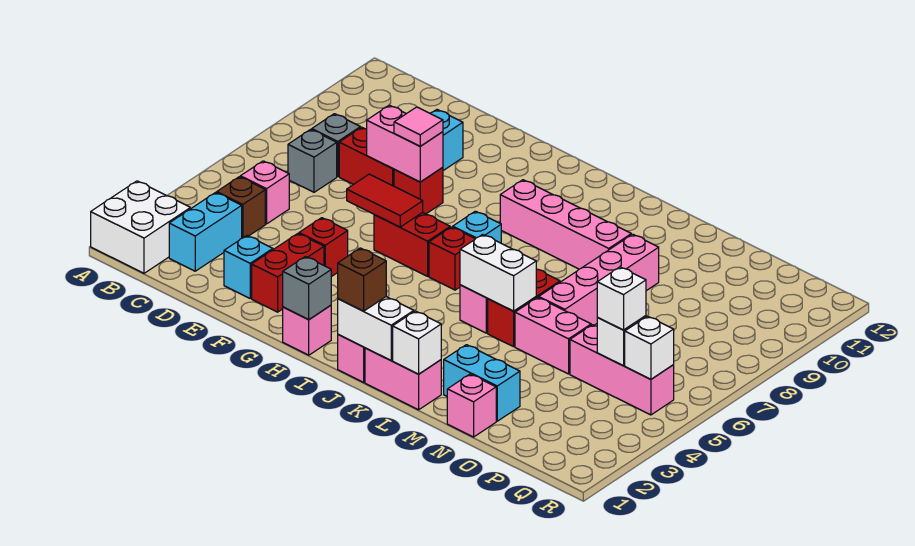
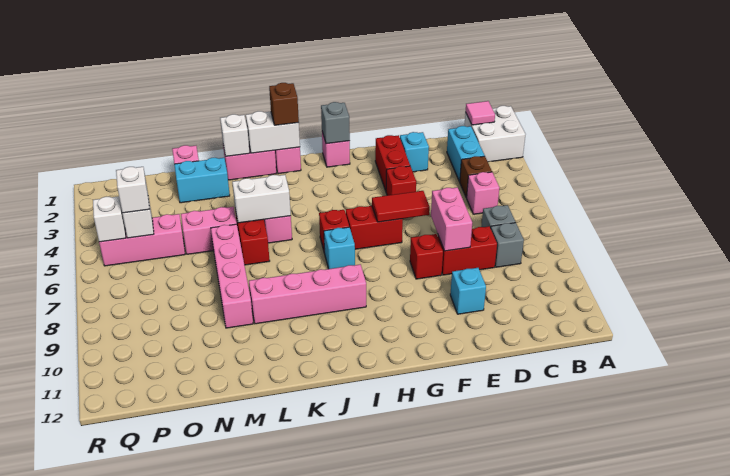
pink brick E8:F8 level 2 -> pink brick E7:E8 level 2
pink tile F8 level 3 -> pink tile B1 level 2

